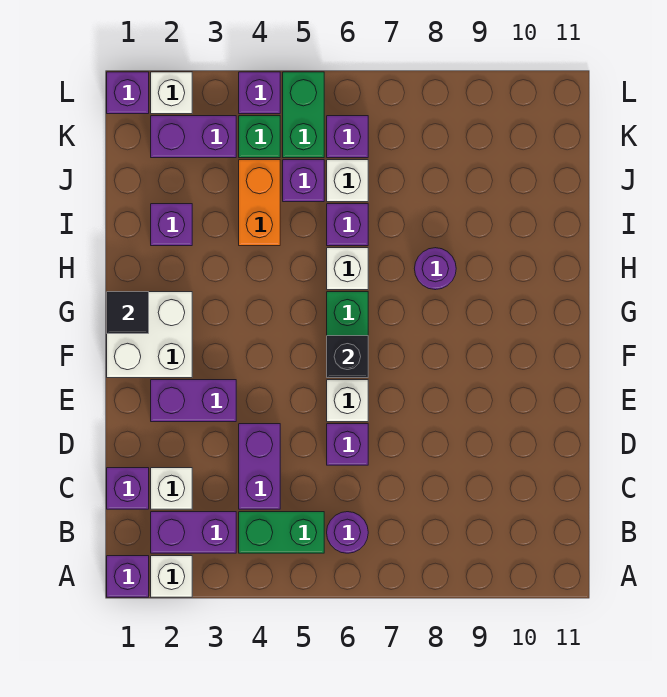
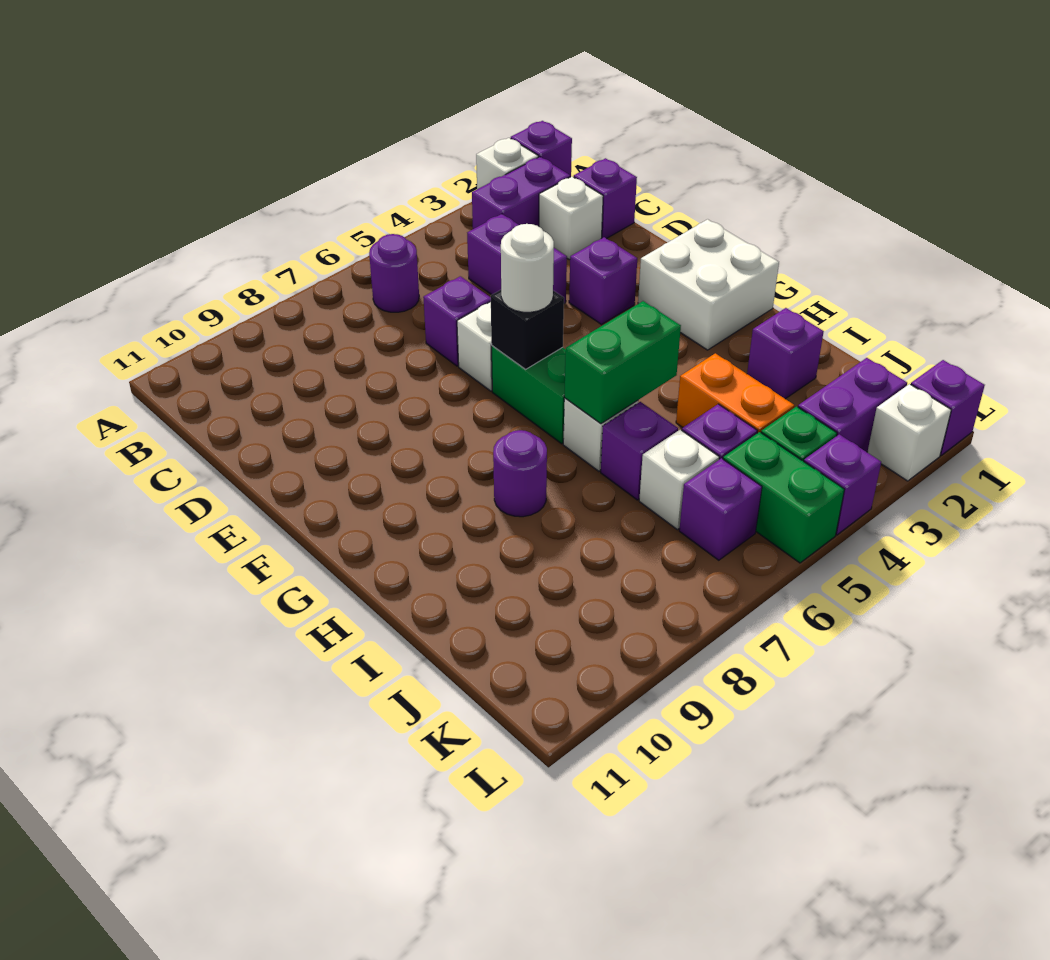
green brick B4:B5 level 1 -> green brick H5:H6 level 2
purple brick E2:E3 level 1 -> purple brick E3 level 1
none -> white round brick F6 level 3
black tile G1 level 2 -> none

